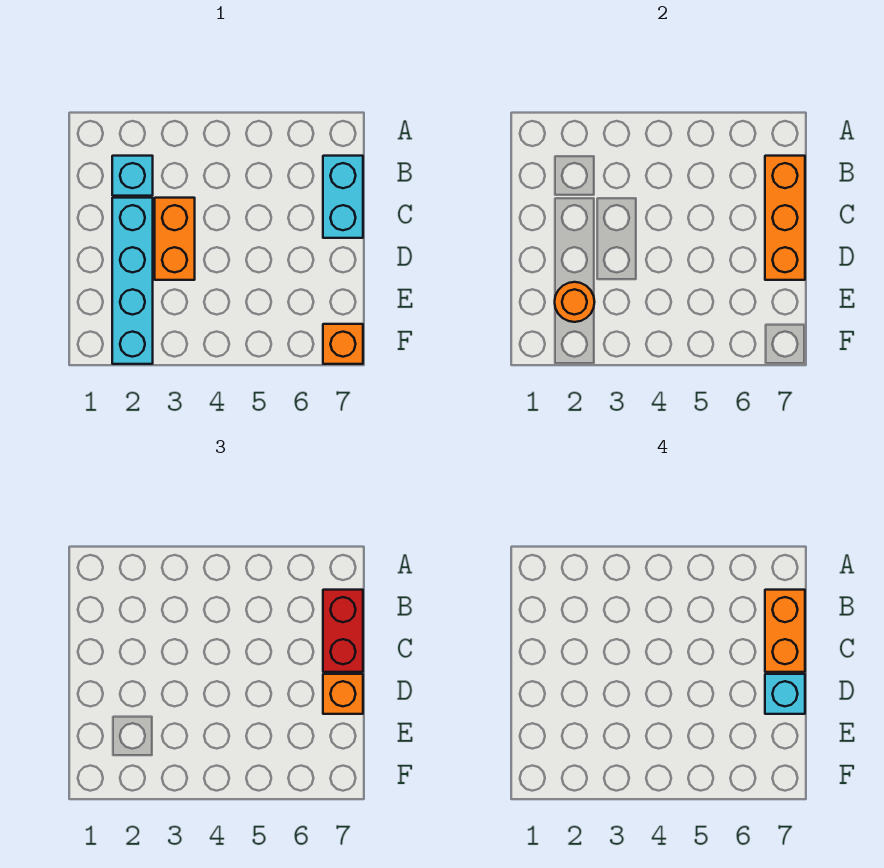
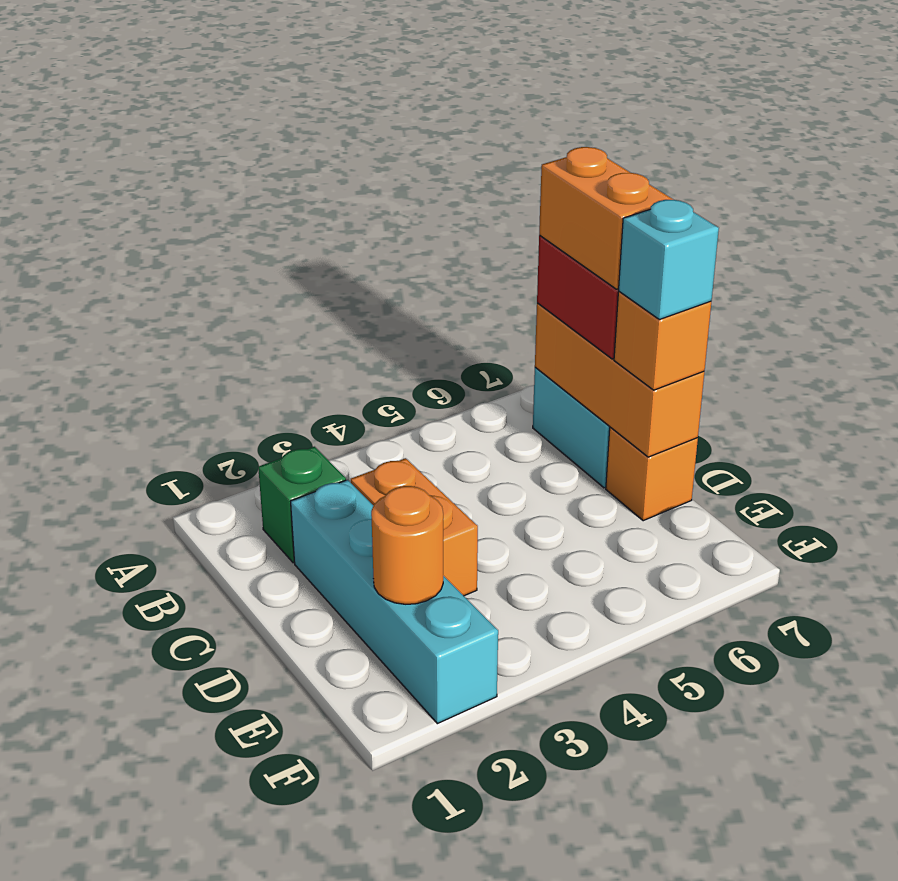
cyan brick B2 level 1 -> green brick B2 level 1
orange brick F7 level 1 -> orange brick D7 level 1

